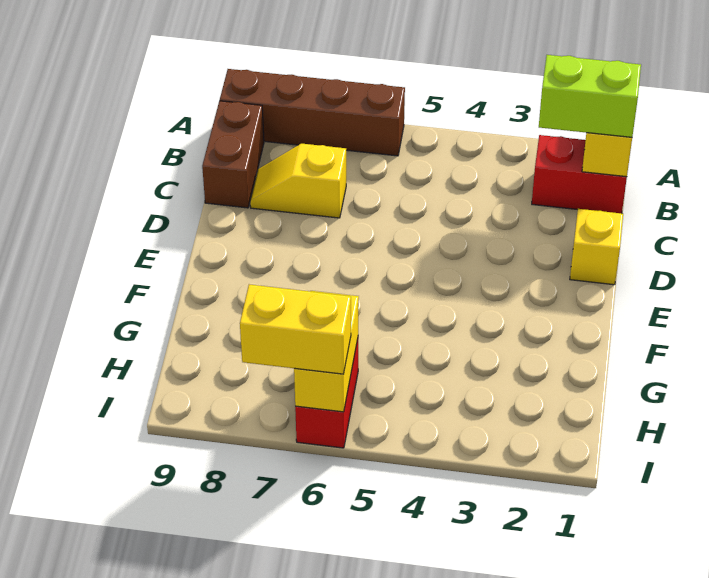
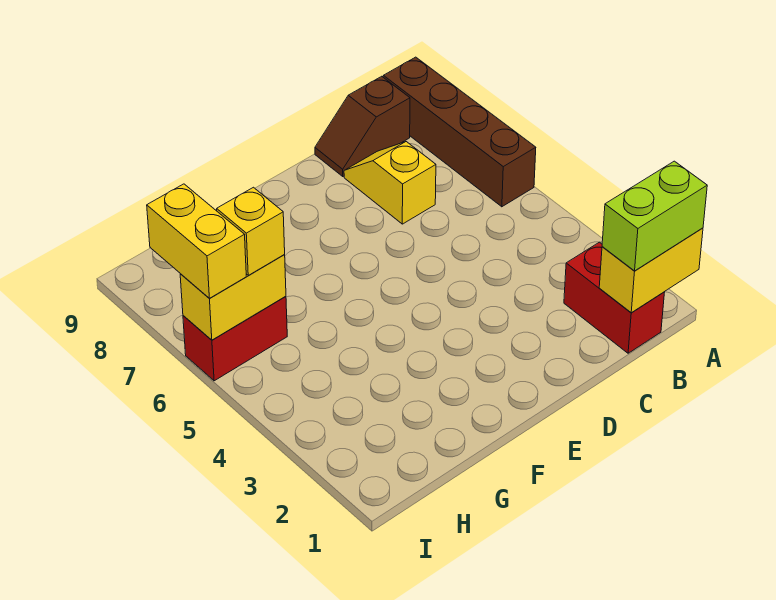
lime brick B1:B2 level 3 -> lime brick A1:B1 level 3
brown brick B9:C9 level 1 -> brown slope B9:C9 level 1 top B
yellow brick D1 level 1 -> yellow brick H6 level 3

